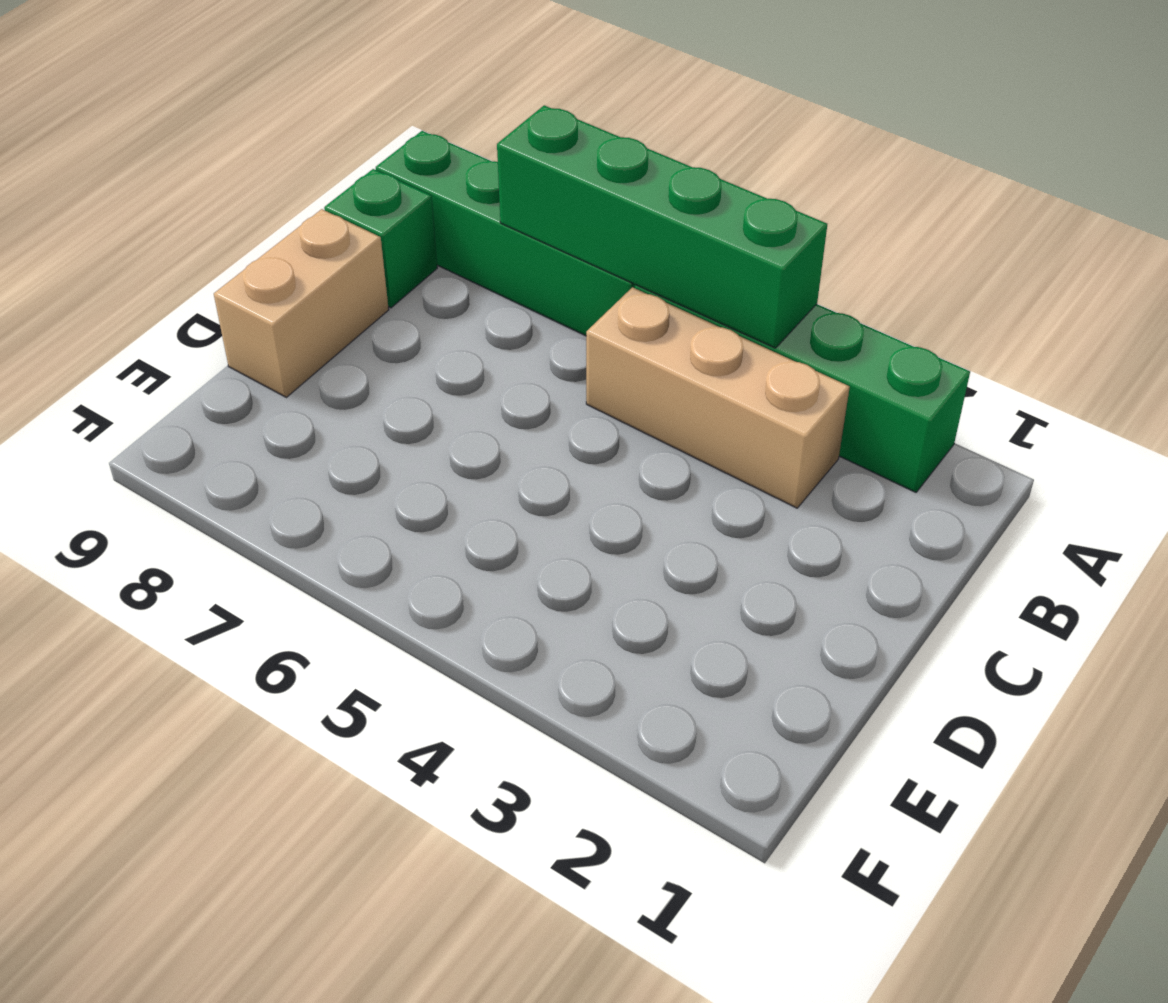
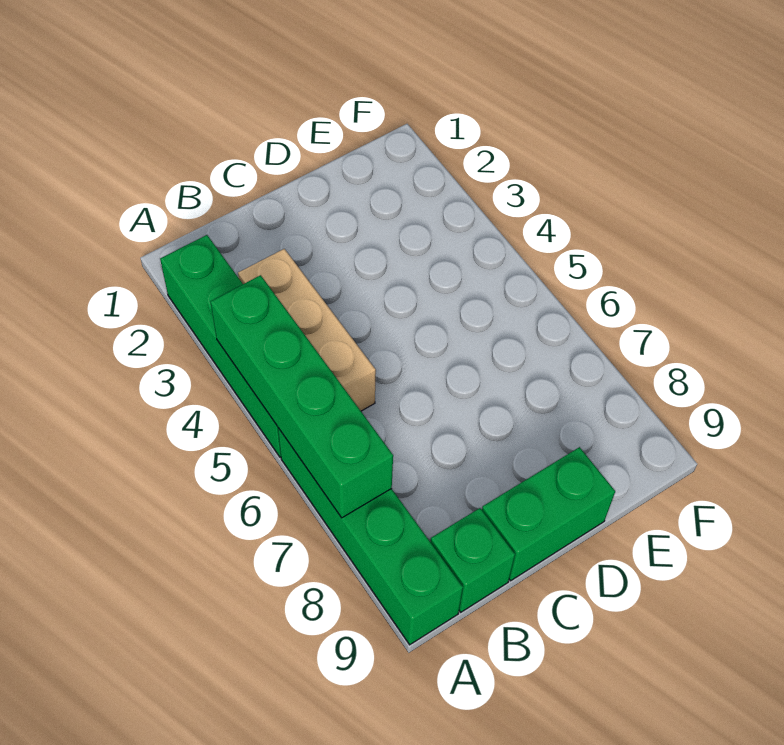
tan brick C9:D9 level 1 -> green brick C9:D9 level 1

